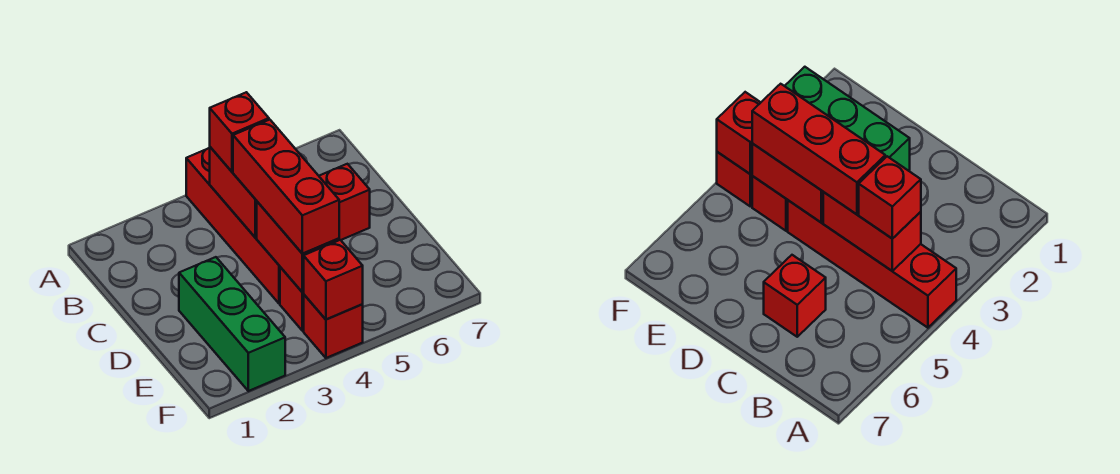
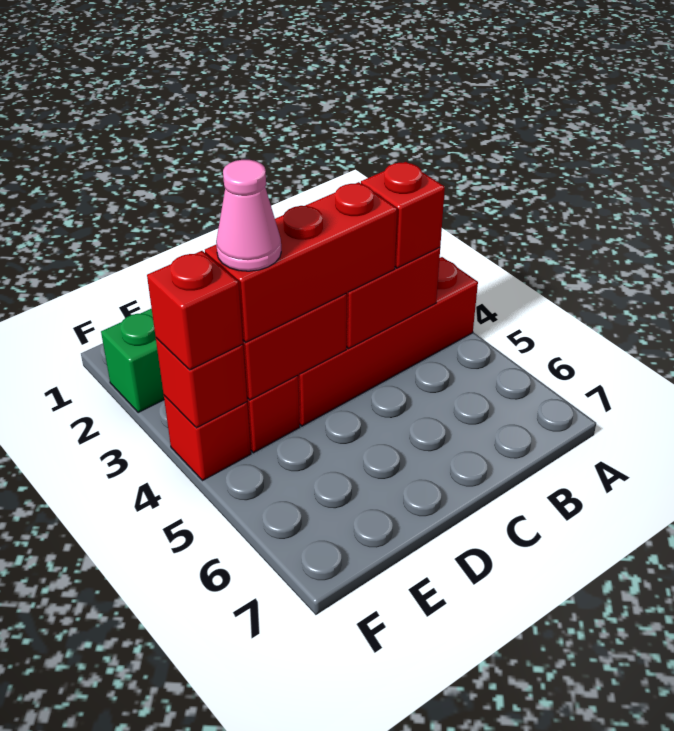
red brick C6 level 1 -> red brick F4 level 3
none -> pink cone E4 level 4

